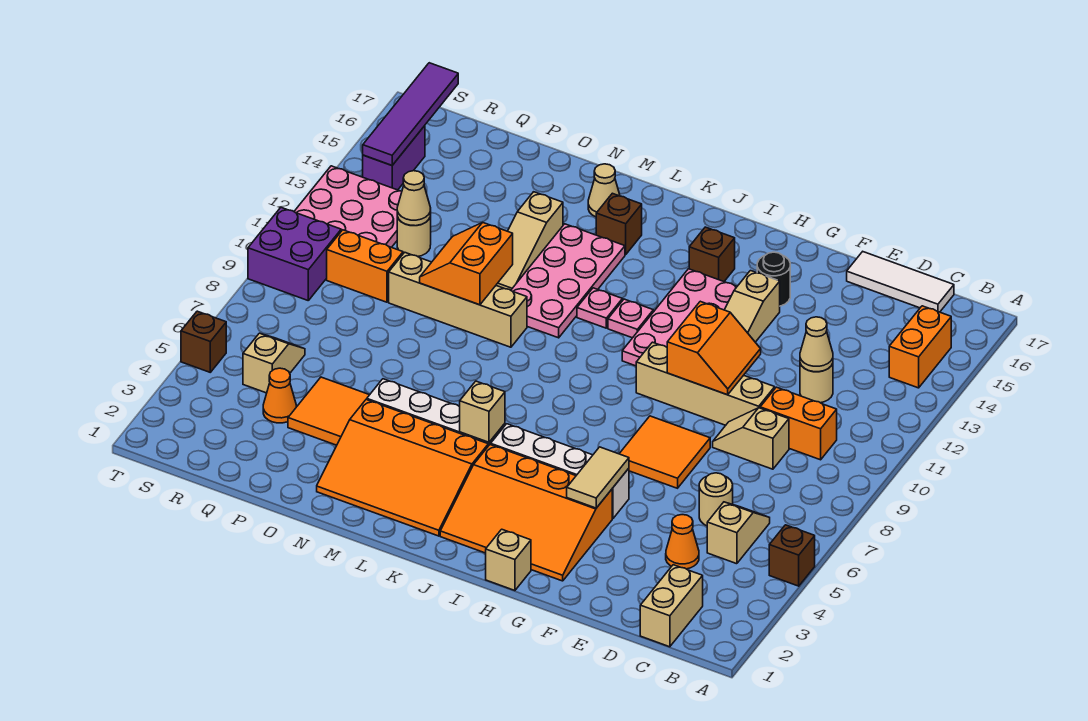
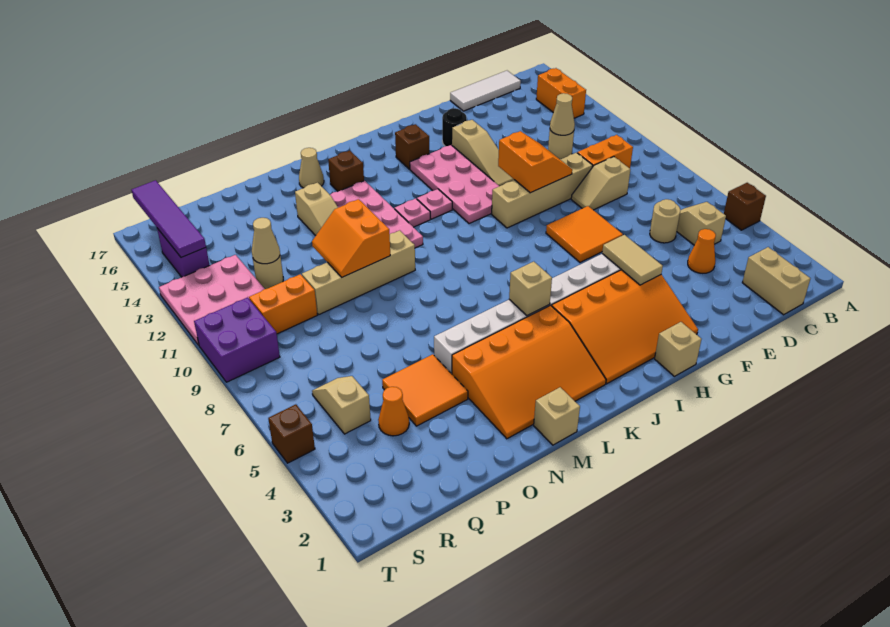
none -> tan brick M1 level 1

